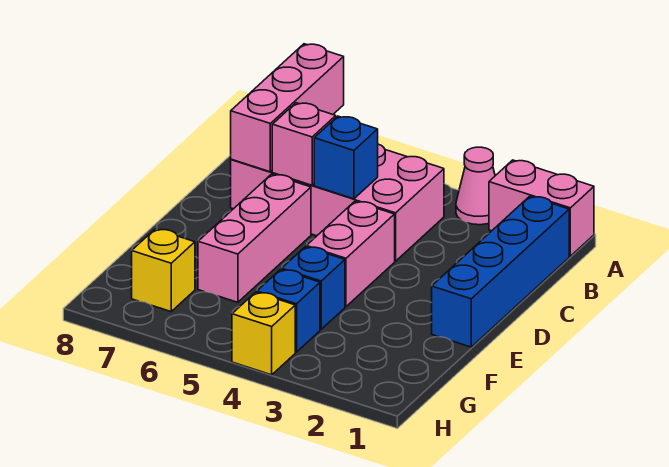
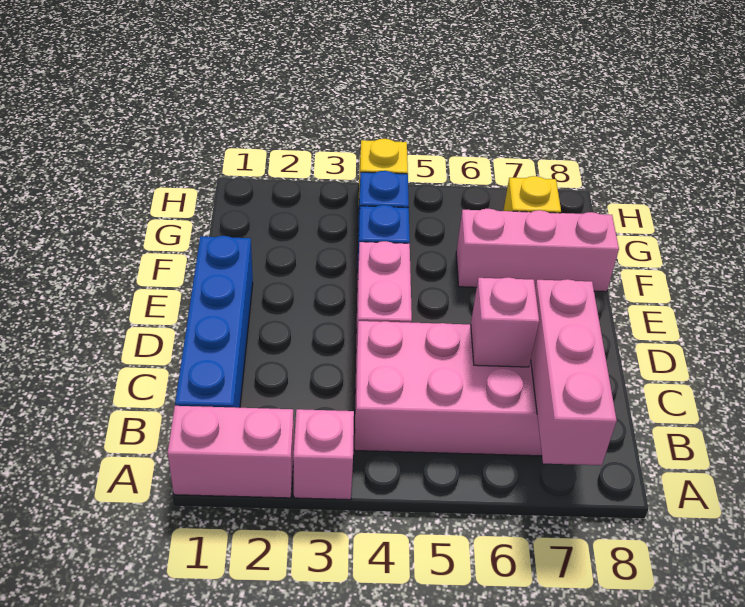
pink cone A3 level 1 -> pink brick A3 level 1
blue brick C5 level 2 -> none
pink brick D6:F6 level 1 -> pink brick F6:F8 level 1

